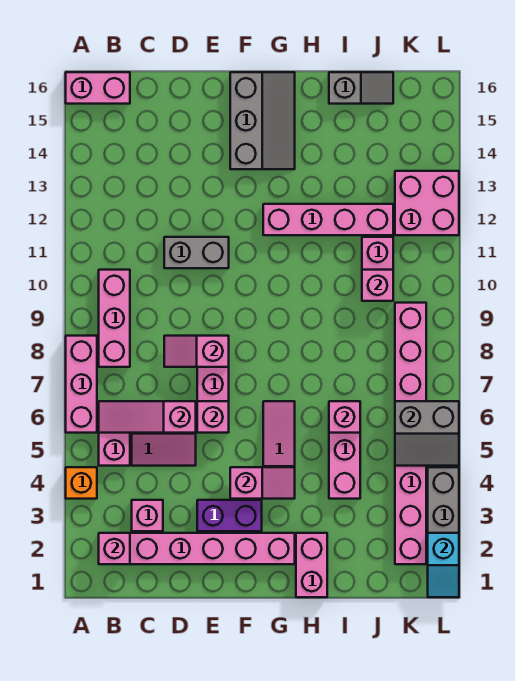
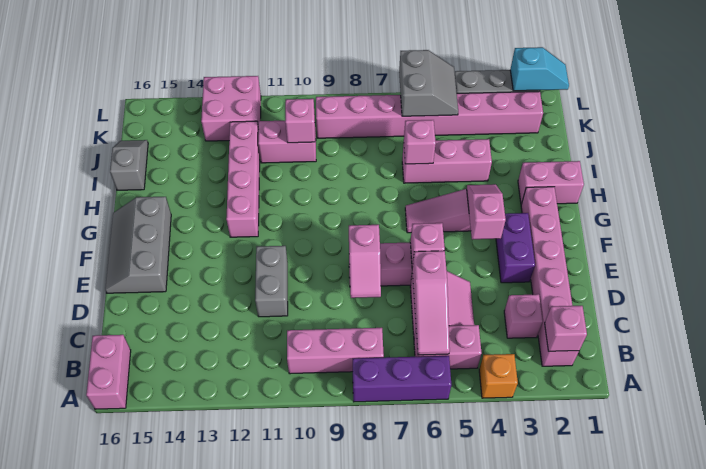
pink brick A6:A8 level 1 -> purple brick A6:A8 level 1
grey slope F14:G16 level 1 top F -> grey slope E15:G16 level 1 top 15

